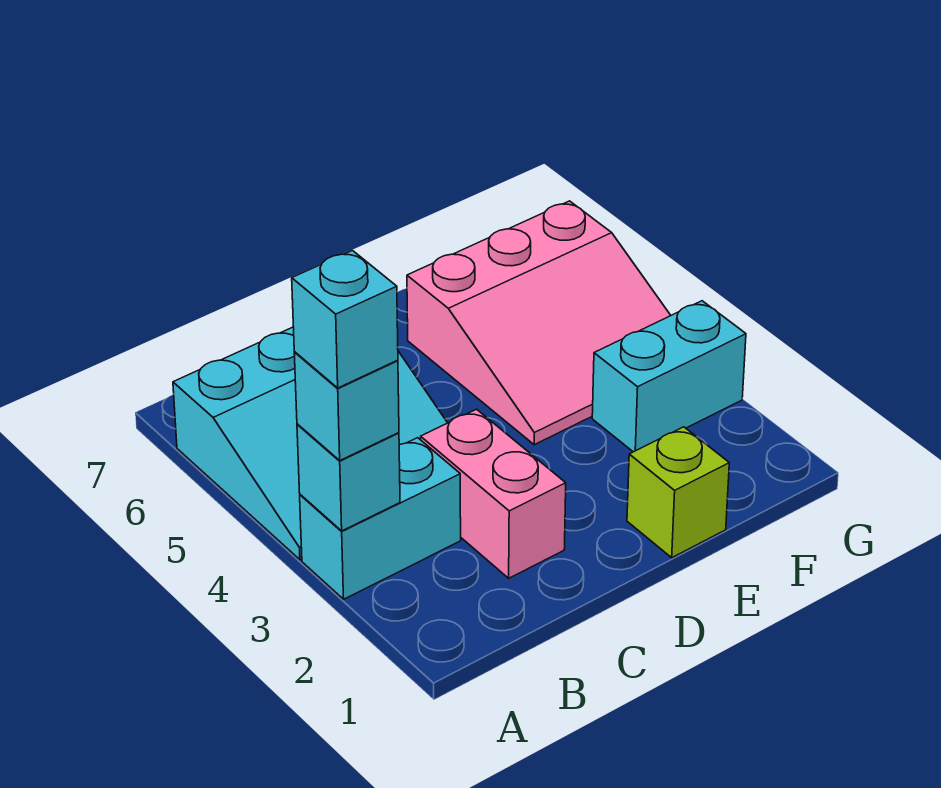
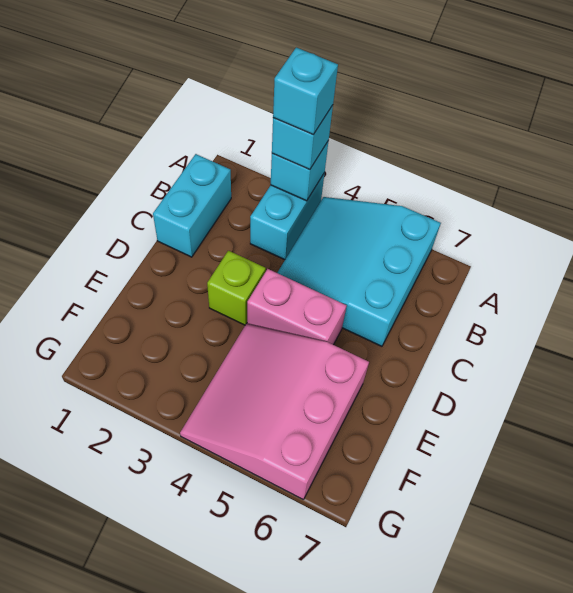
pink brick C2:C3 level 1 -> pink brick D4:D5 level 1
lime brick E1 level 1 -> lime brick D3 level 1
cyan brick F3:G3 level 1 -> cyan brick B1:C1 level 1

